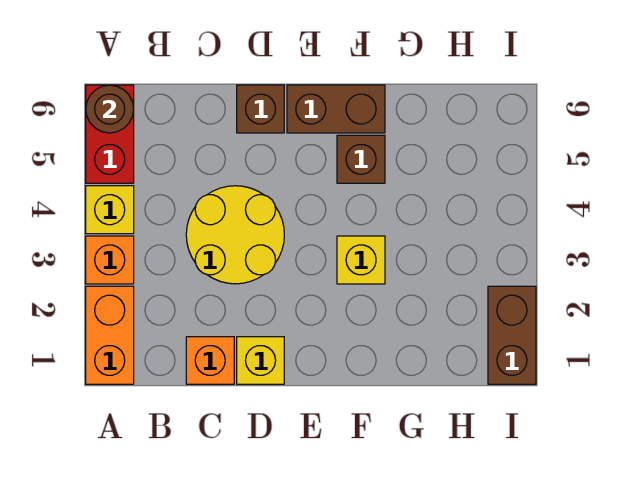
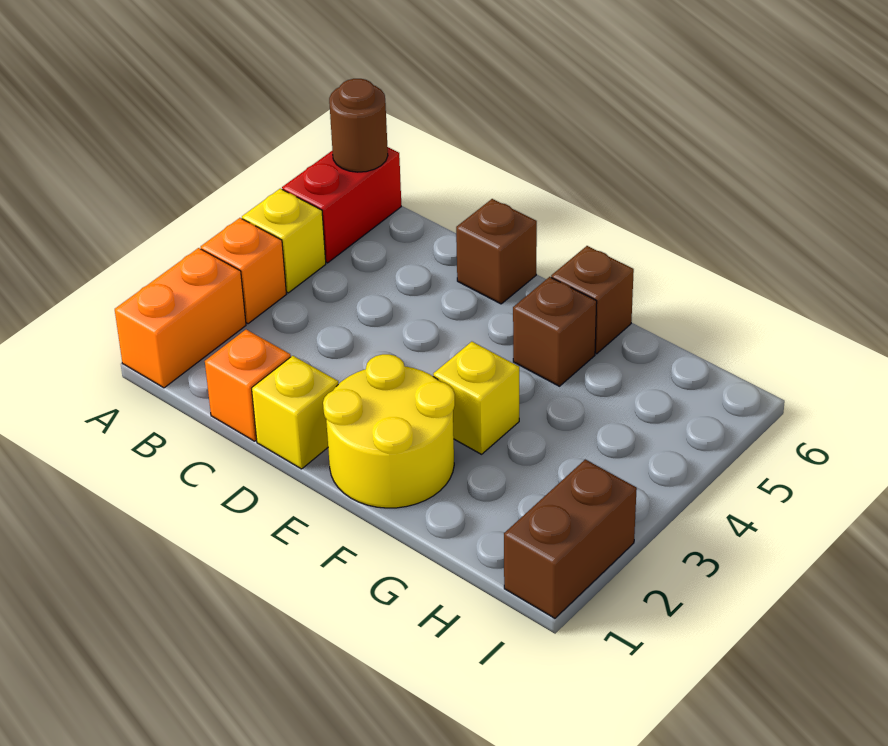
yellow round brick C3:D4 level 1 -> yellow round brick E1:F2 level 1
brown brick E6:F6 level 1 -> brown brick F6 level 1

